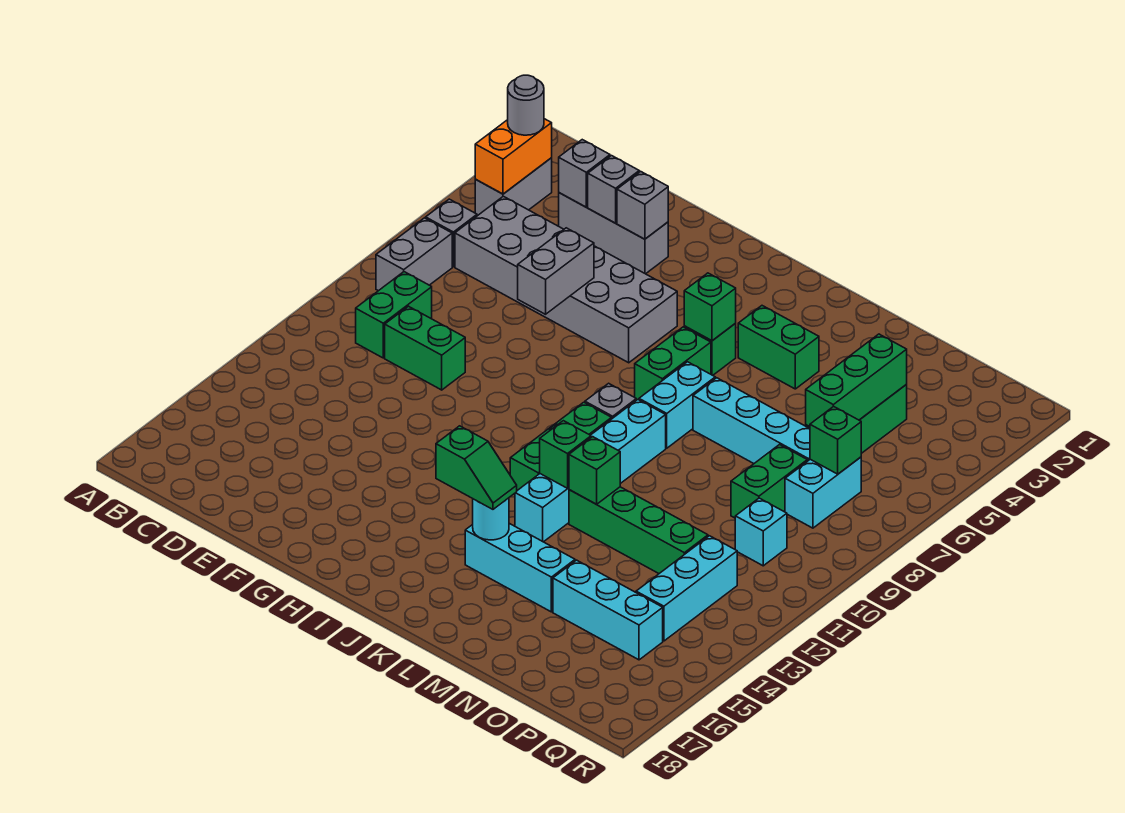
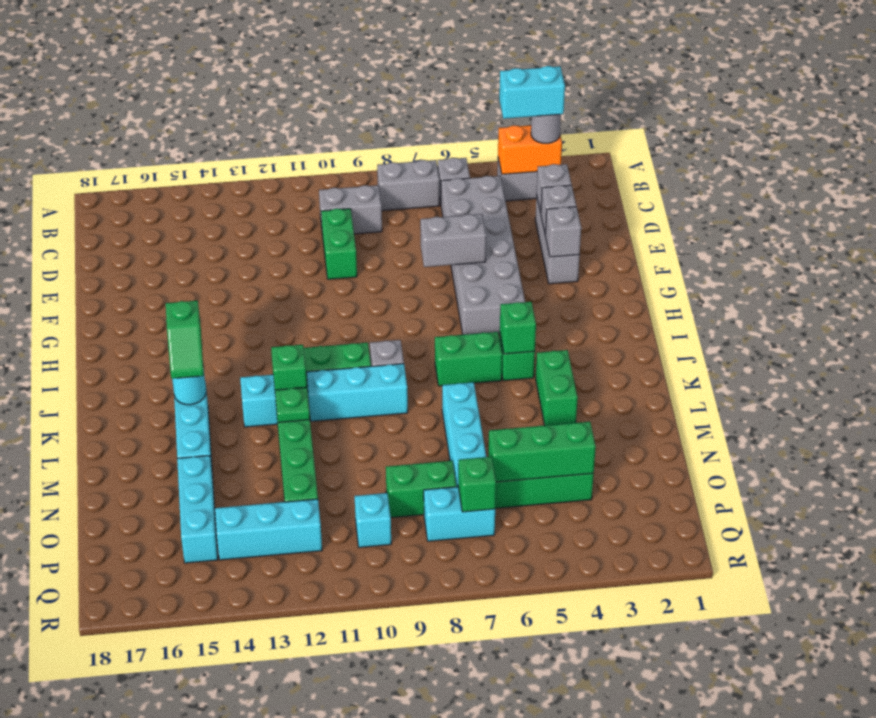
green brick C9:C10 level 1 -> grey brick C9:C10 level 1
cyan brick K7:K8 level 1 -> cyan brick B3:B4 level 4
green brick L12 level 2 -> green plate L12 level 2

